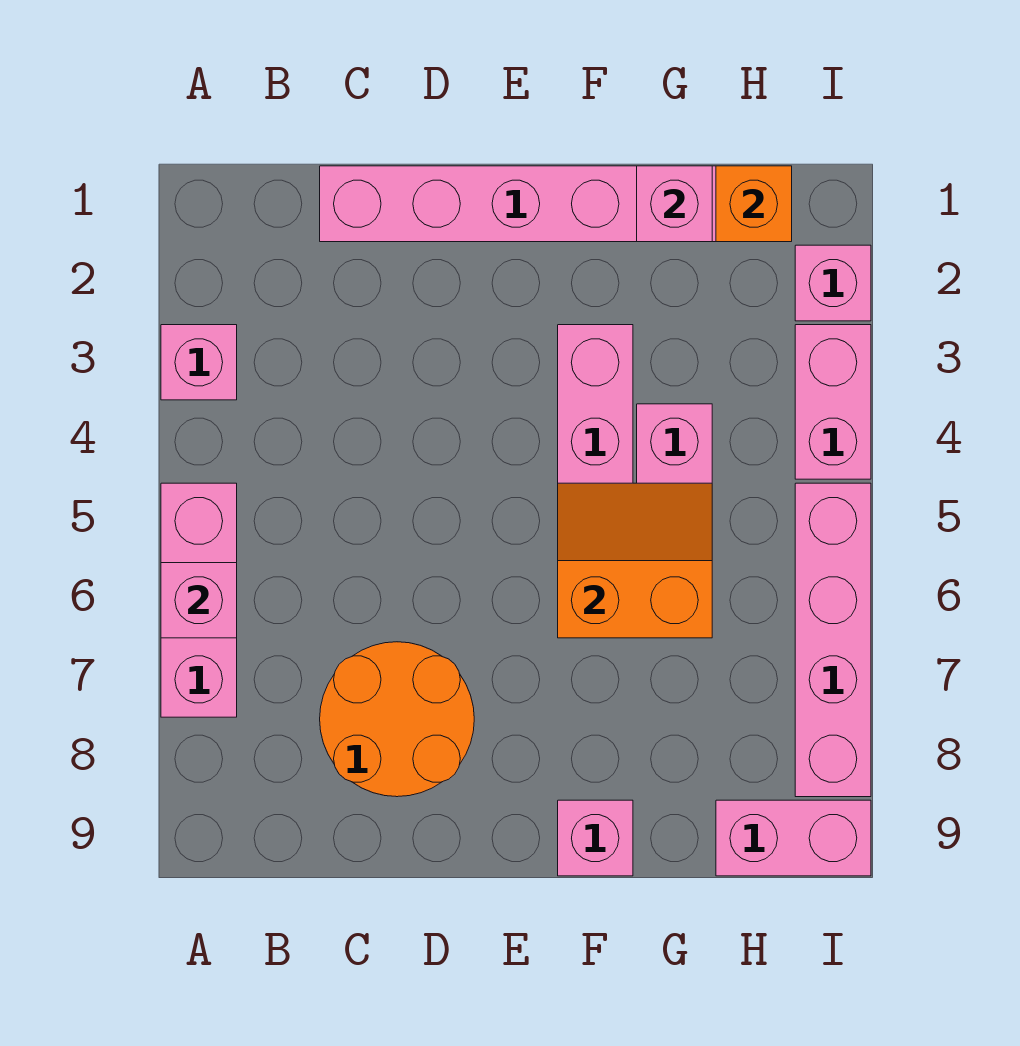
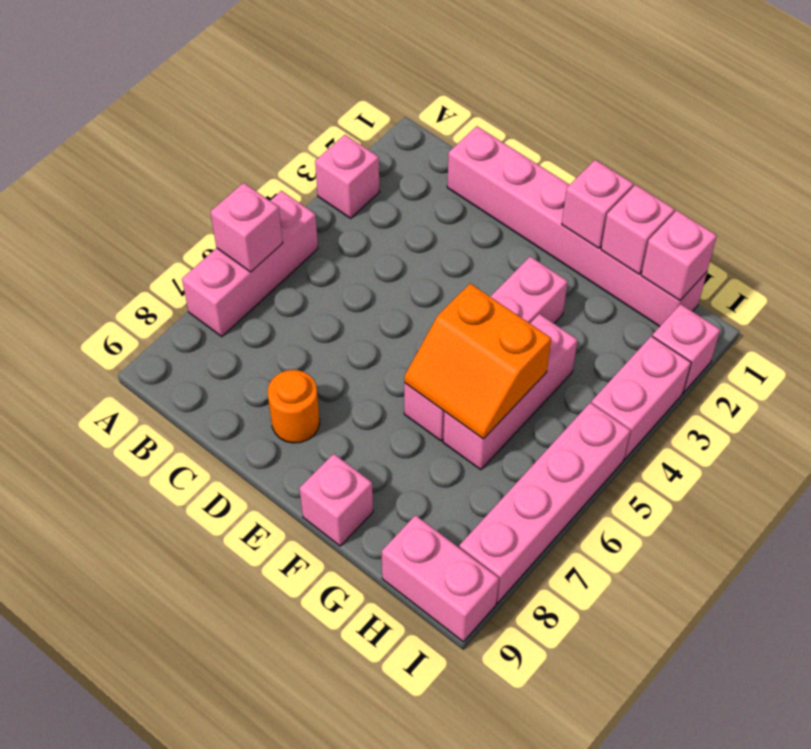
orange round brick C7:D8 level 1 -> orange round brick D8 level 1
none -> pink brick F1 level 2
orange slope F5:G6 level 2 top 6 -> orange slope F5:G6 level 2 top 5
orange brick H1 level 2 -> pink brick H1 level 2

